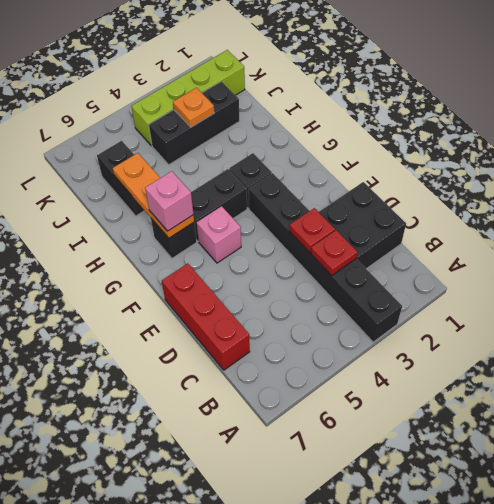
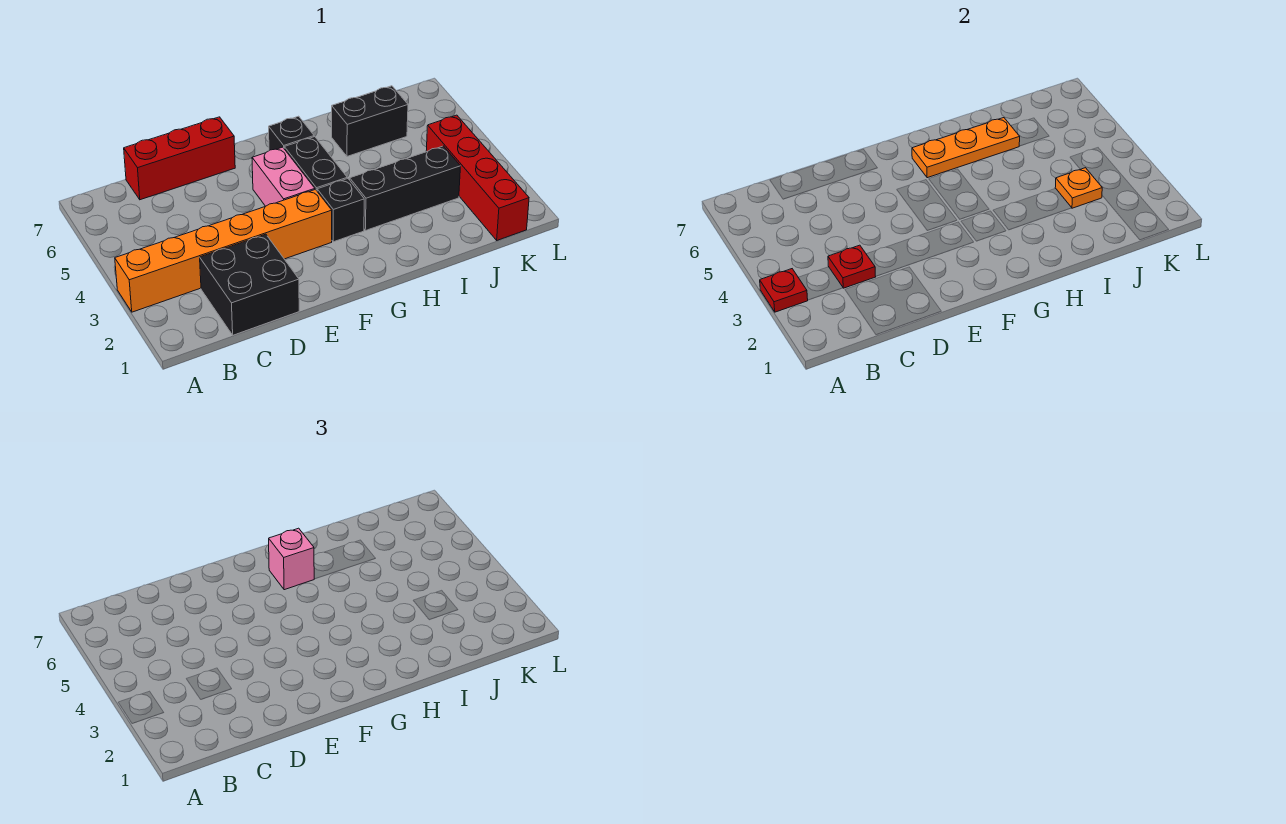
black brick A3:F3 level 1 -> orange brick A3:F3 level 1
red plate D3 level 2 -> red plate A3 level 2
pink brick F5 level 1 -> pink brick F4:F5 level 1
black brick J2:J4 level 1 -> black brick H3:J3 level 1
lime brick K1:K4 level 1 -> red brick K1:K4 level 1

